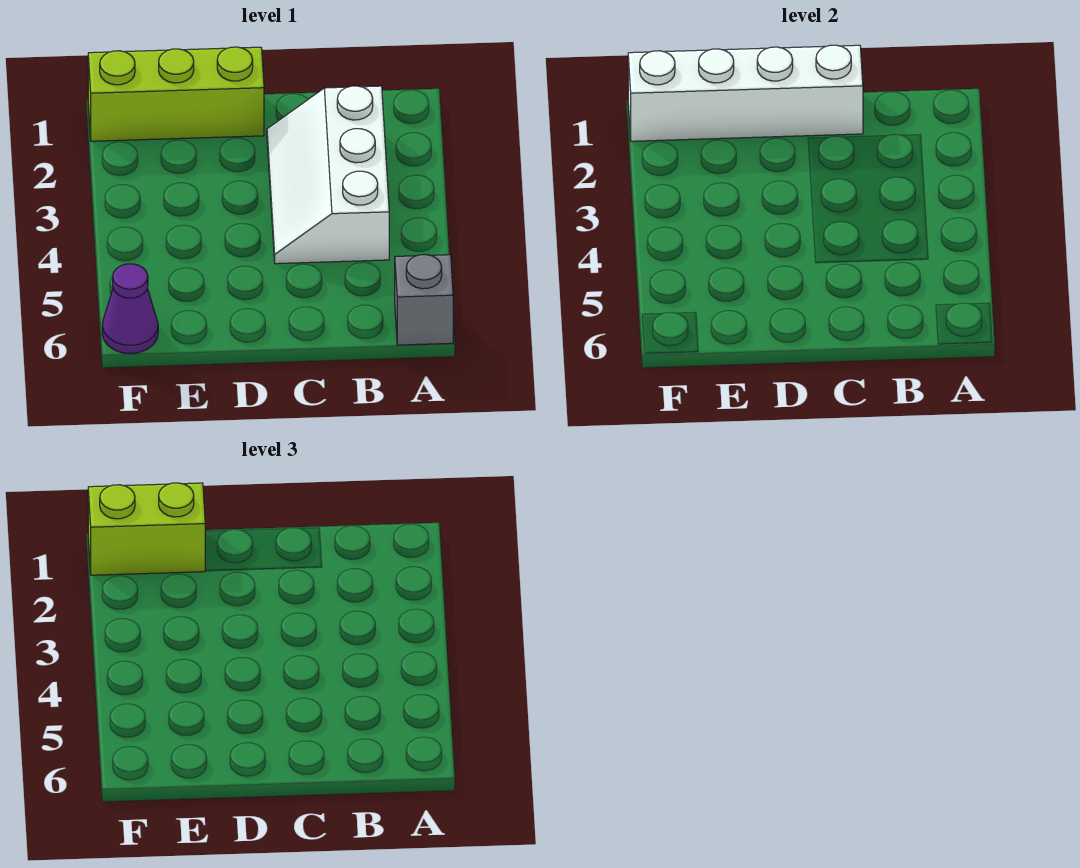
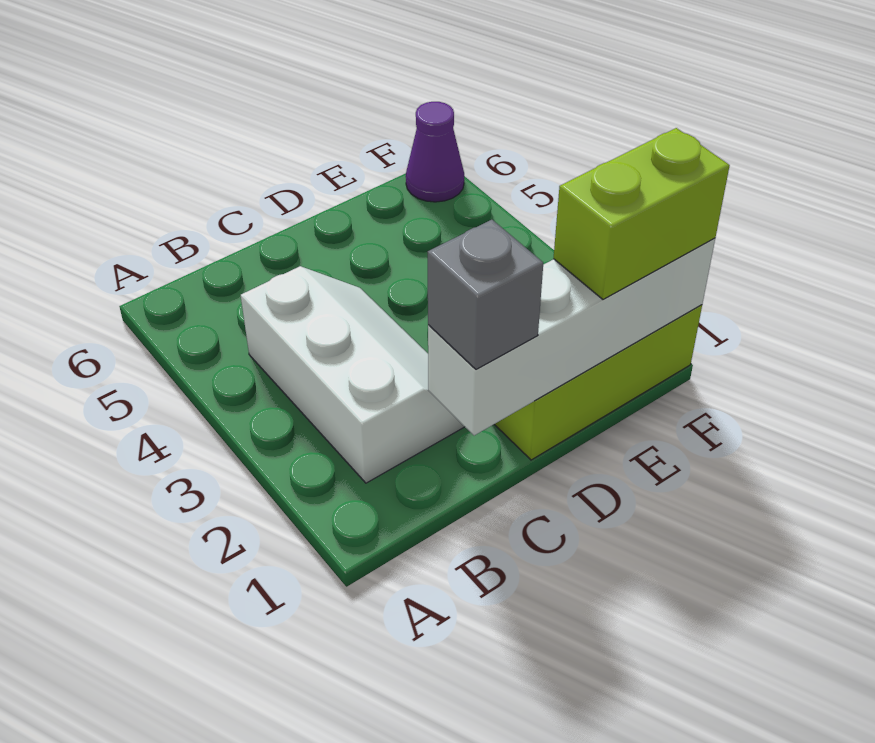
grey brick A6 level 1 -> grey brick C1 level 3

